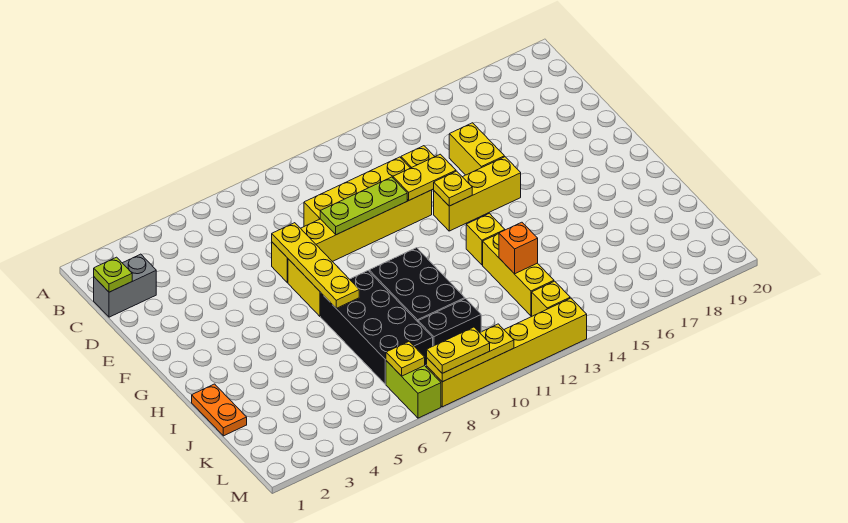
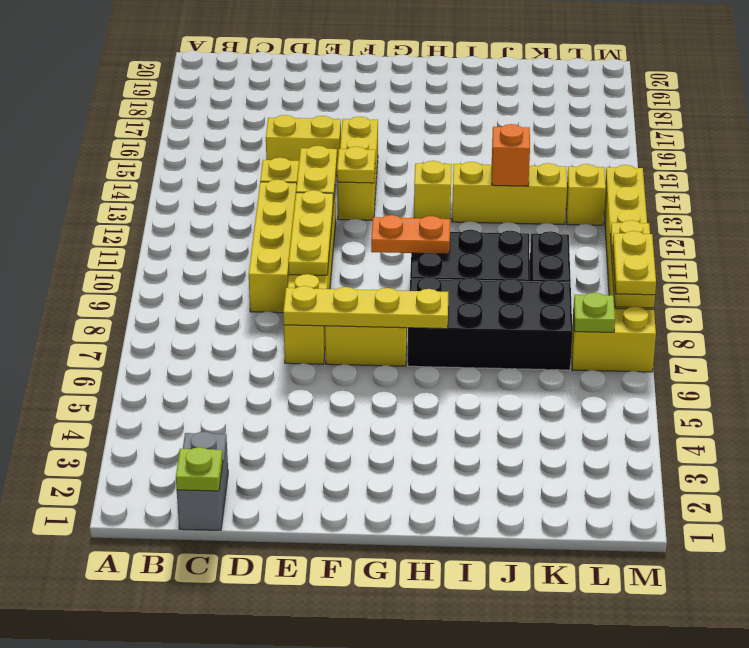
lime plate E9:E11 level 2 -> yellow plate E9:E11 level 2
orange plate I1:J1 level 1 -> orange plate G10:H10 level 2
lime brick L7:M7 level 1 -> yellow brick L7:M7 level 1
yellow plate L7 level 2 -> lime plate L7 level 2

